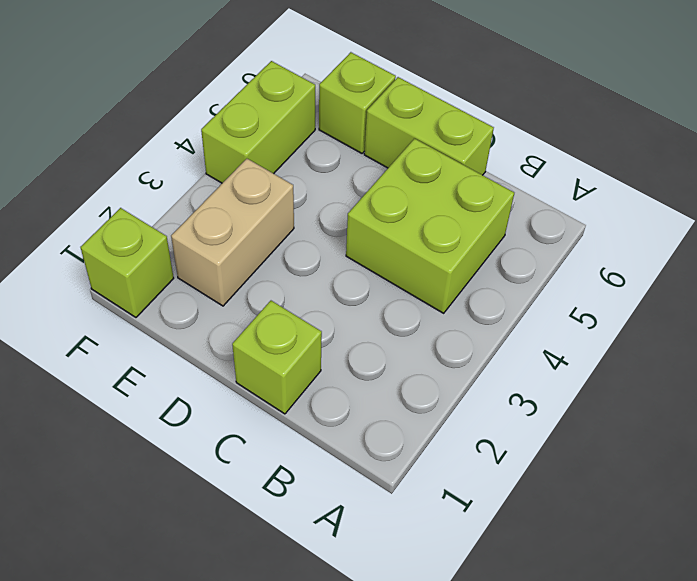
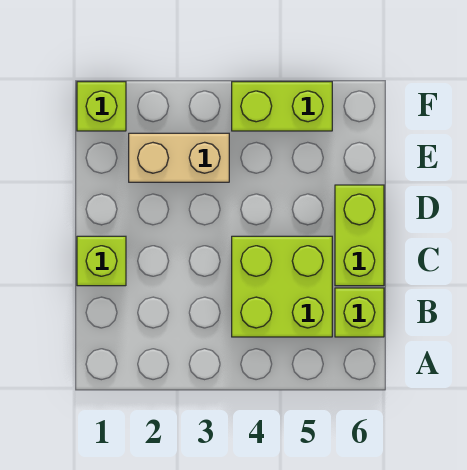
lime brick E6 level 1 -> lime brick B6 level 1

